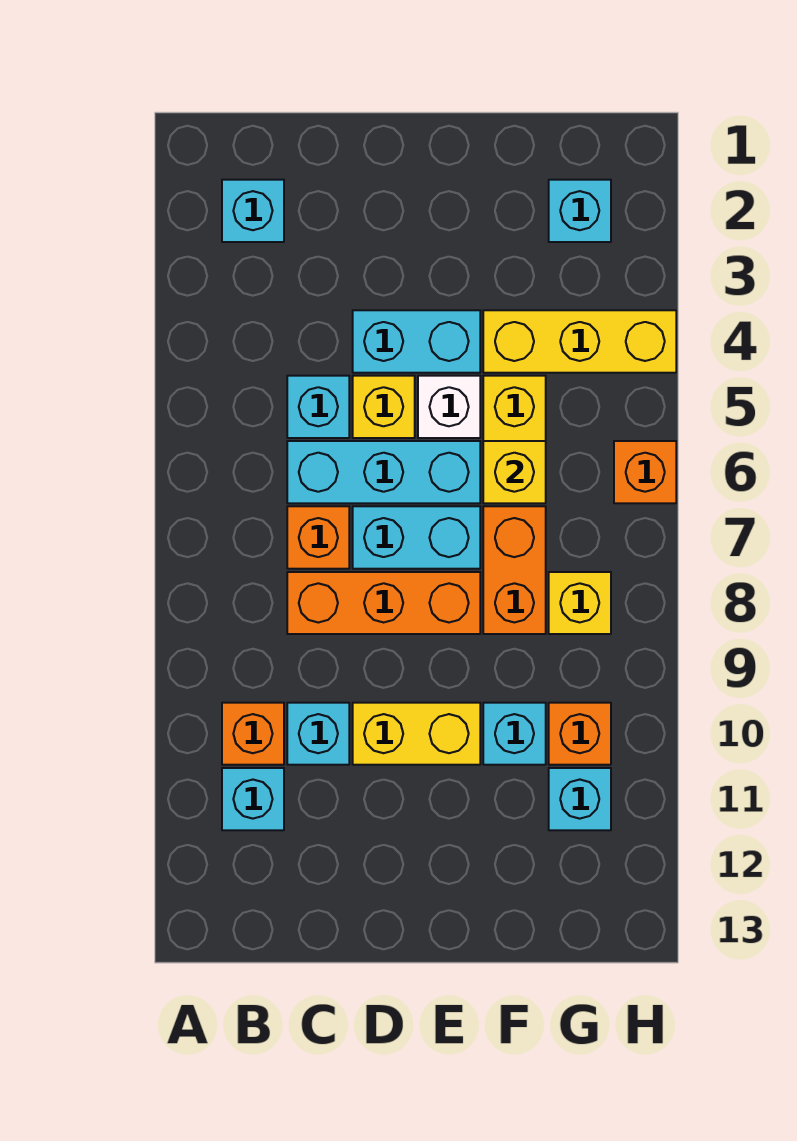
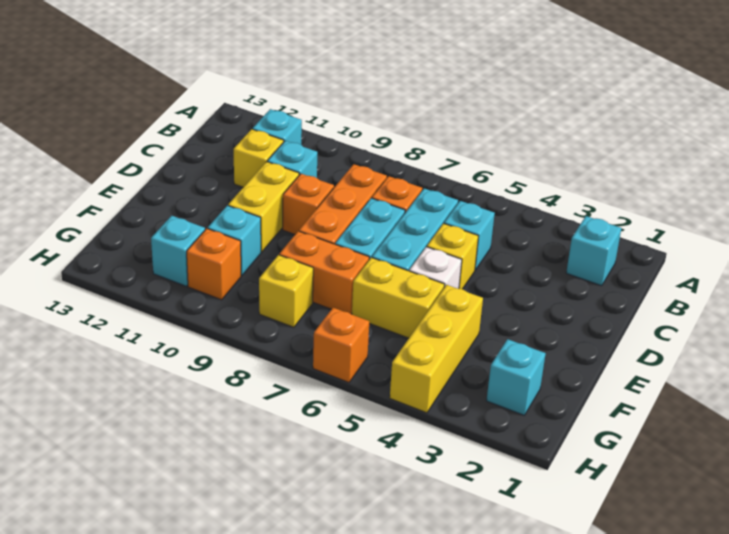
orange brick B10 level 1 -> orange brick D9 level 1
cyan brick D4:E4 level 1 -> none
yellow brick F6 level 2 -> yellow brick C11 level 1

